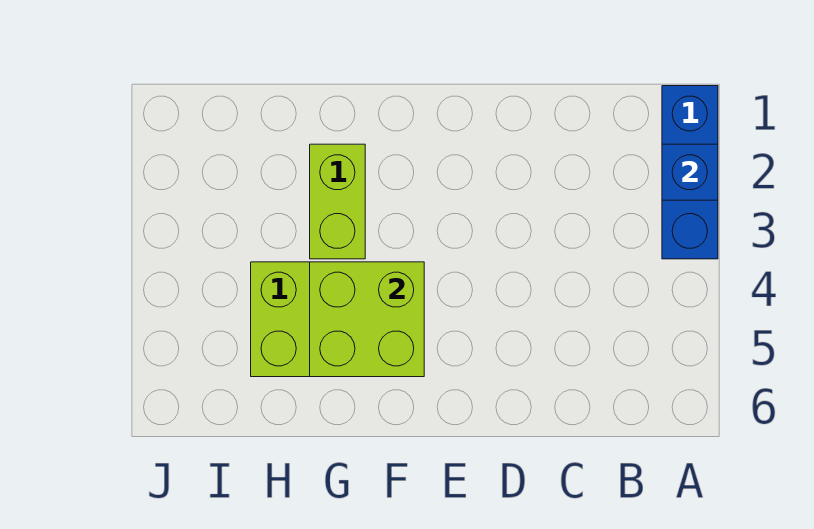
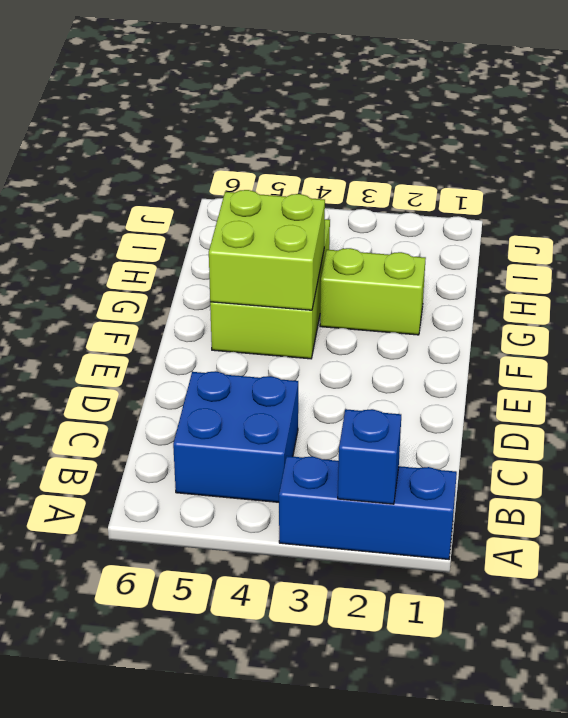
none -> blue brick B4:C5 level 1

